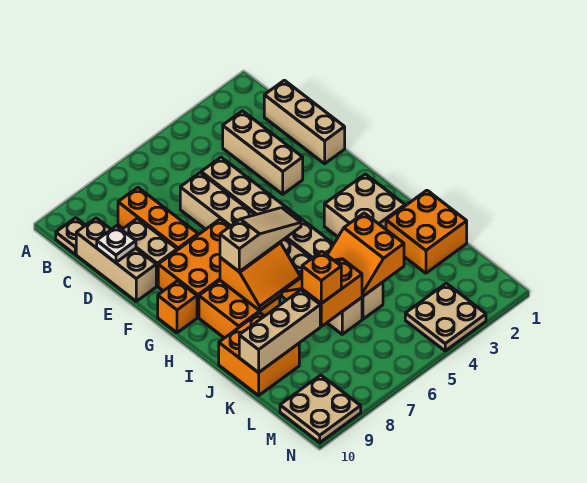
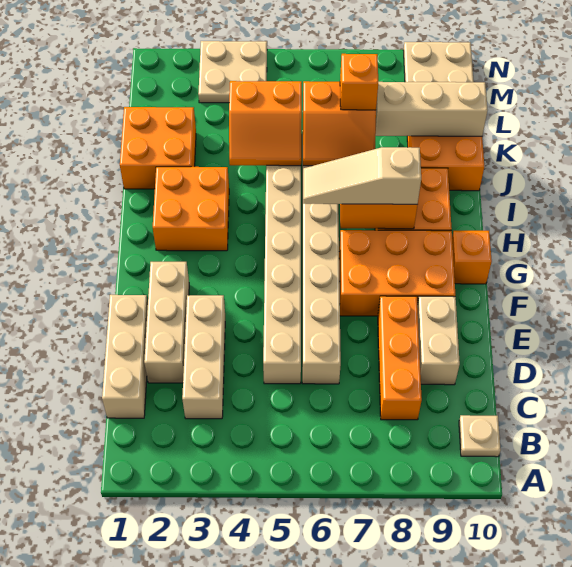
tan brick C10:E10 level 1 -> tan brick D2:F2 level 1
white plate D10 level 2 -> none
tan brick H2:I3 level 1 -> orange brick H2:I3 level 1
orange slope J4:K5 level 2 top 4 -> orange slope J4:K5 level 2 top K

